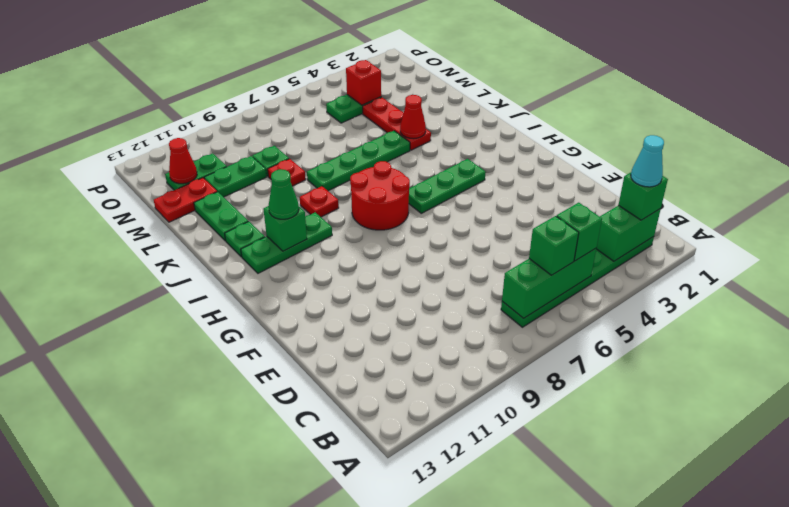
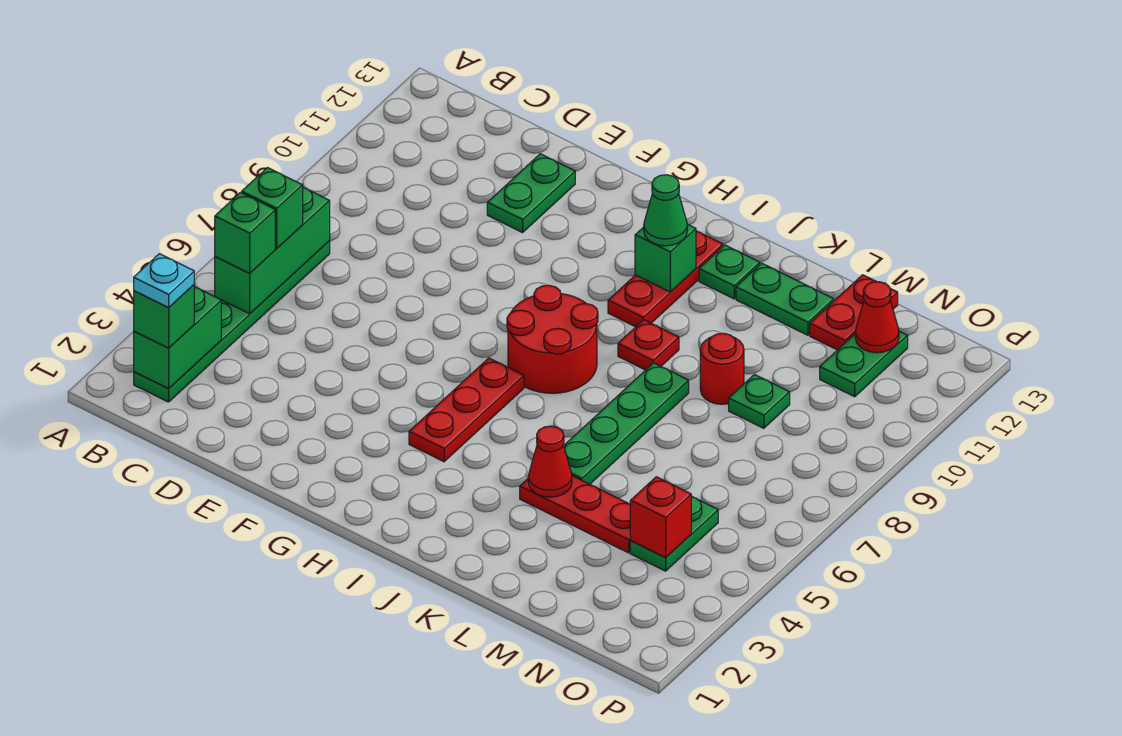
cyan cone B2 level 4 -> cyan plate B2 level 4
green plate H4:H6 level 1 -> red plate H4:H6 level 1
green plate I10:I12 level 1 -> red plate I10:I12 level 1
red plate L9 level 1 -> red round brick L9 level 1
green plate M10:M11 level 1 -> green plate E11:E12 level 1

